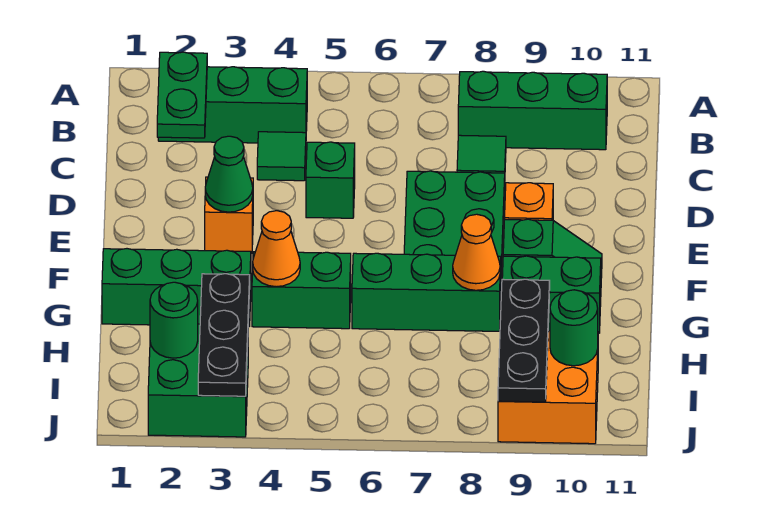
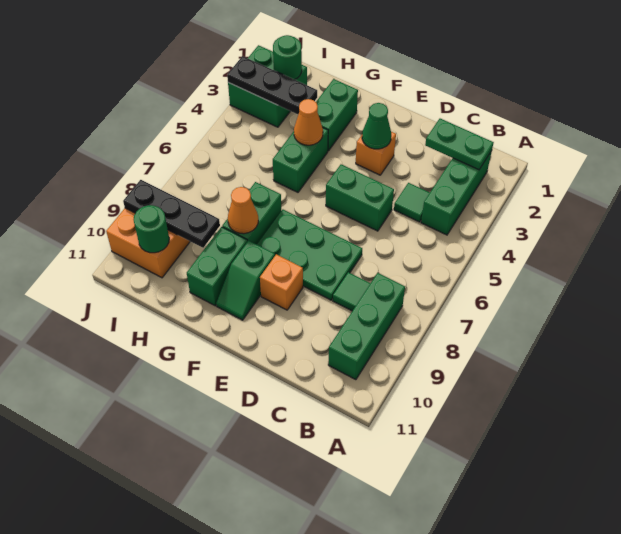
green brick D5 level 1 -> green brick D5:E5 level 1
green brick G1:G3 level 1 -> green brick G2:G3 level 1
green brick G6:G8 level 1 -> green brick G7:G8 level 1

